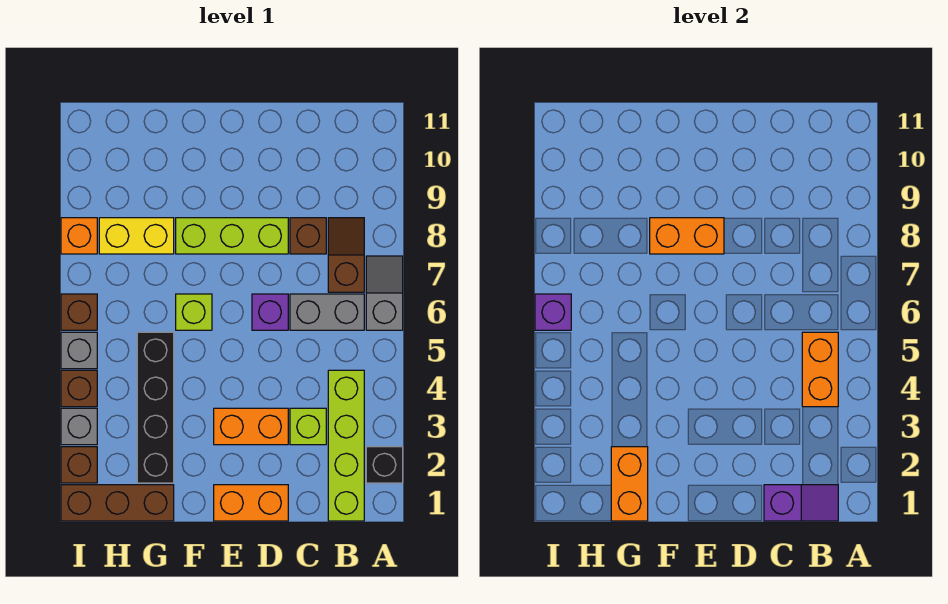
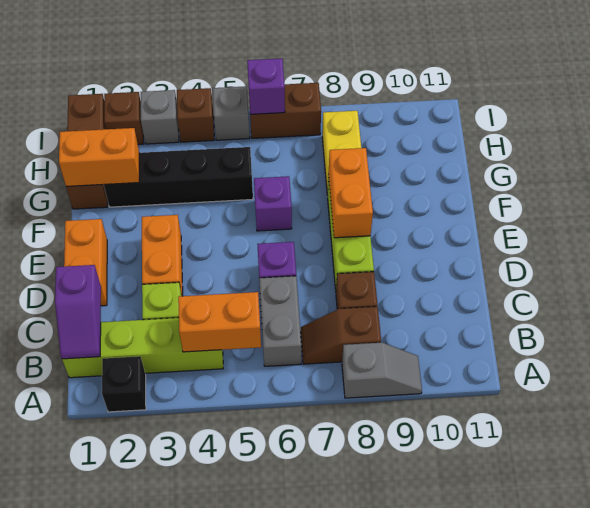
grey slope A6:A7 level 1 top 6 -> grey slope A8:A9 level 1 top 8
brown slope B7:B8 level 1 top 7 -> brown slope B7:B8 level 1 top 8
lime brick F6 level 1 -> purple brick F6 level 1
brown brick I6 level 1 -> brown brick I6:I7 level 1
orange brick I8 level 1 -> none

